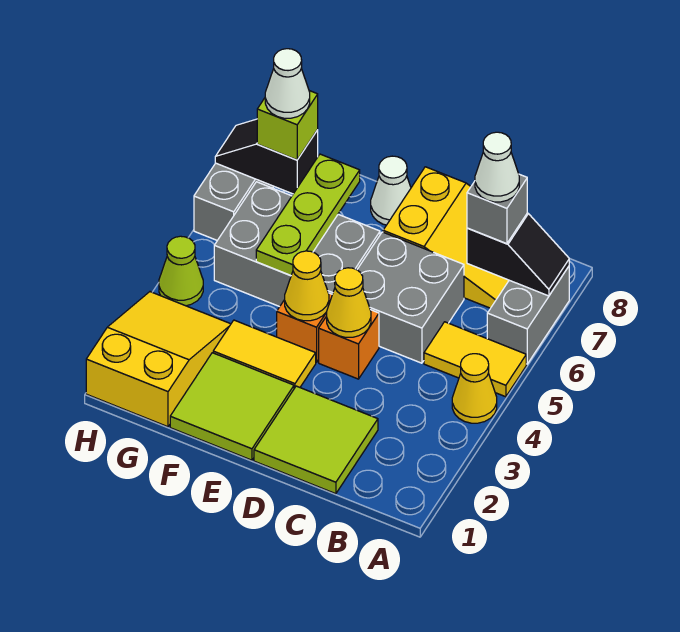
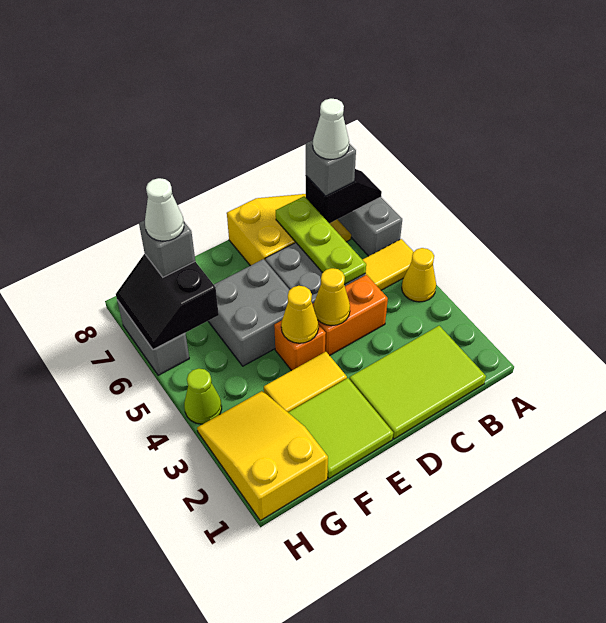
lime tile C1:D2 level 1 -> lime tile B1:D2 level 1
orange brick D4 level 1 -> orange brick C4:D4 level 1
grey brick E5:G6 level 1 -> grey brick E5:F6 level 1
white cone E8 level 1 -> none
lime plate F5:F7 level 2 -> lime plate C5:C7 level 2
black slope G7:H7 level 2 top G -> black slope G6:H7 level 2 top G
lime brick G7 level 3 -> grey brick G7 level 3

